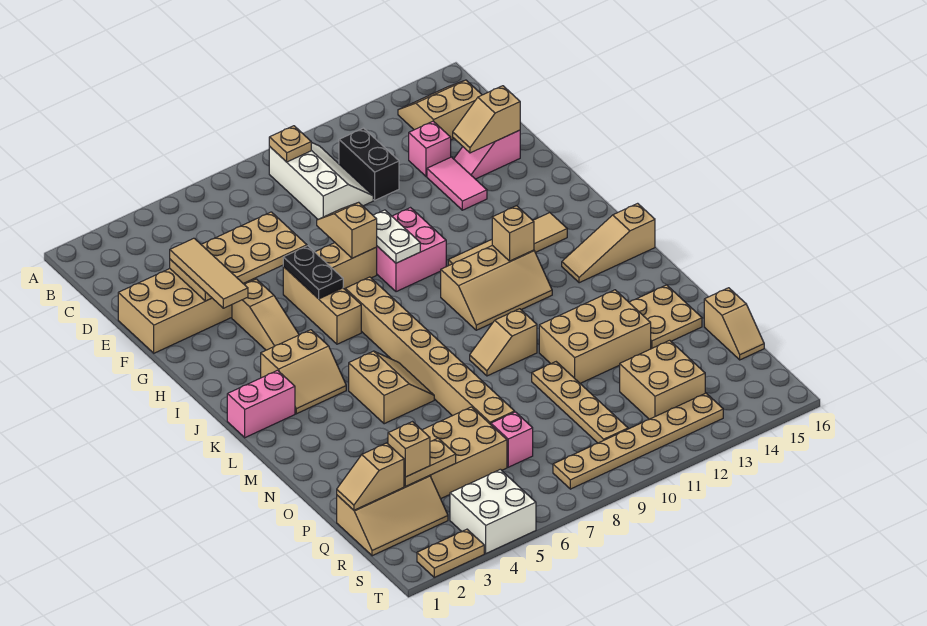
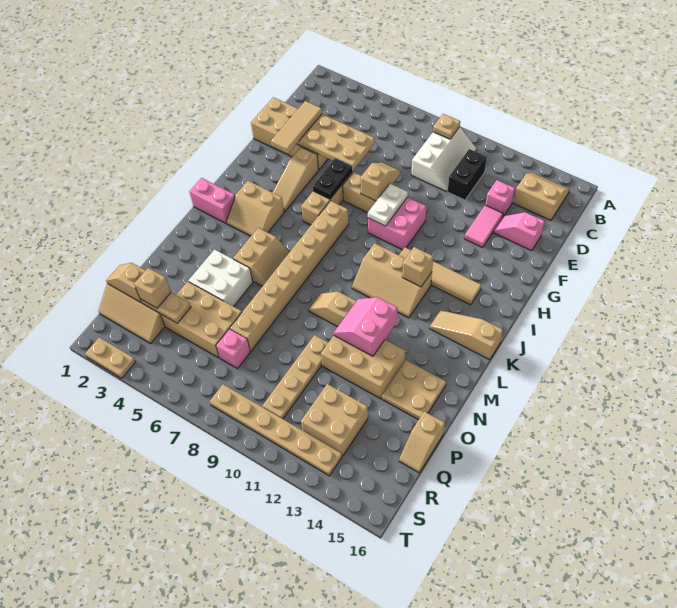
tan slope E14:E15 level 2 top 15 -> none
none -> pink slope M11:N12 level 2 top 12
white brick S4:T5 level 1 -> white brick N4:O5 level 1

